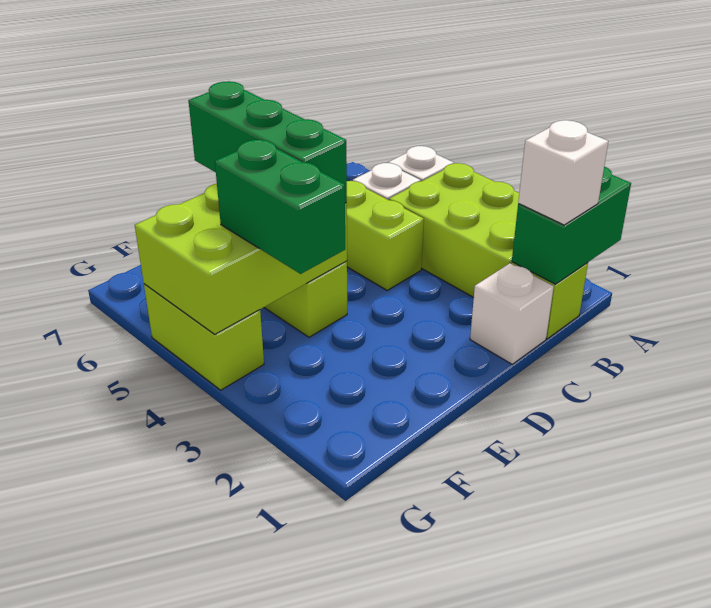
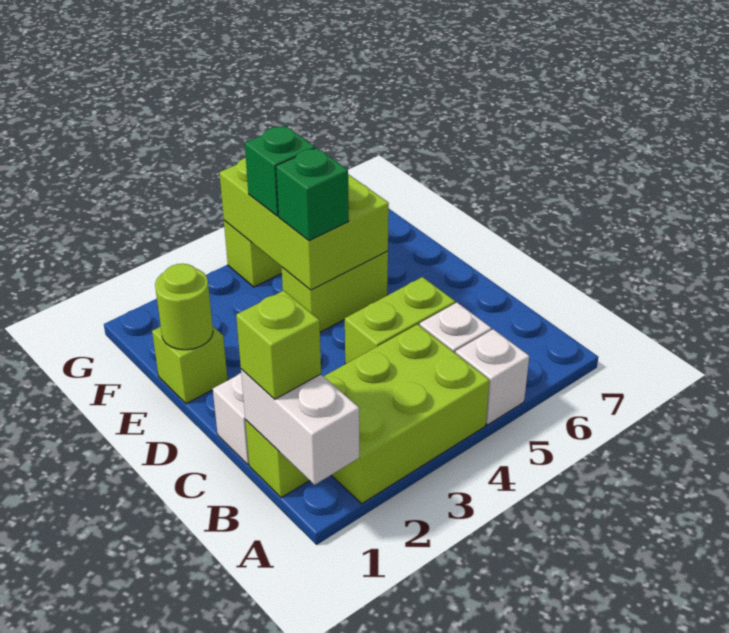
green brick A1:B1 level 2 -> white brick A1:B1 level 2
white brick B1 level 3 -> lime brick B1 level 3
none -> lime brick E1 level 1
none -> lime round brick E1 level 2
green brick E4:E6 level 3 -> green brick E4 level 3
green brick F3:F4 level 3 -> green brick F4 level 3

